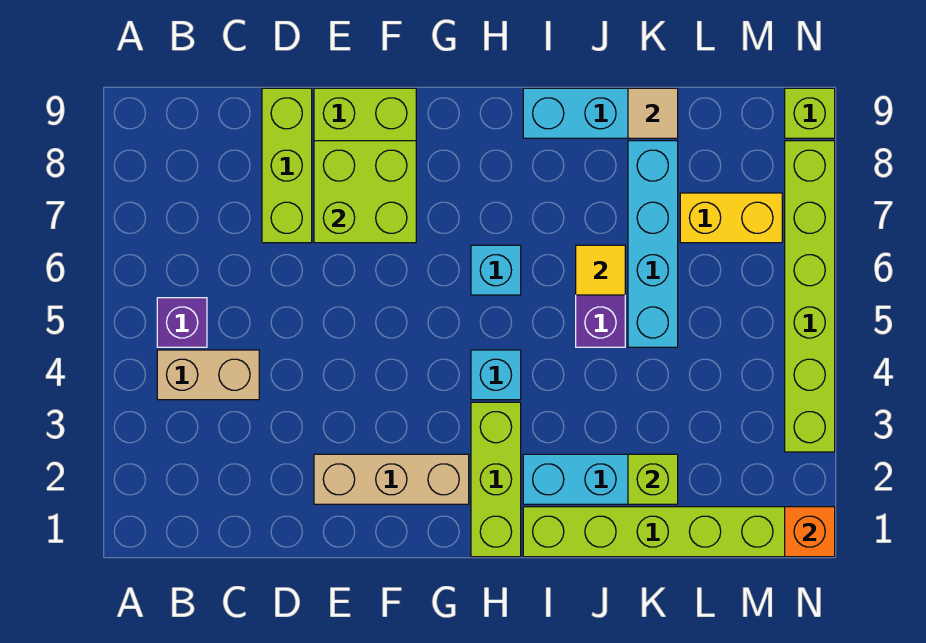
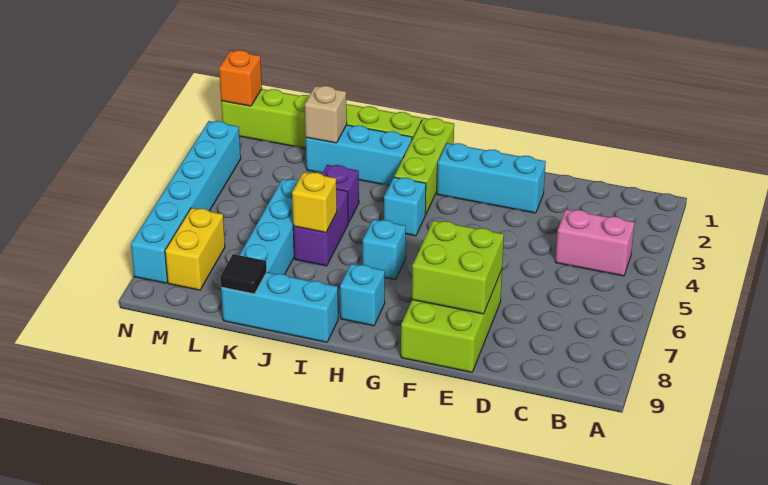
tan brick B4:C4 level 1 -> pink brick B4:C4 level 1
purple brick B5 level 1 -> purple brick J4 level 1
lime brick D7:D9 level 1 -> none
tan brick E2:G2 level 1 -> cyan brick E2:G2 level 1
none -> cyan brick H8 level 1
yellow tile J6 level 2 -> yellow brick J6 level 2
lime brick K2 level 2 -> tan brick K2 level 2
tan tile K9 level 2 -> black tile K9 level 2
yellow brick L7:M7 level 1 -> yellow brick M7:M8 level 1
lime brick N3:N8 level 1 -> cyan brick N3:N8 level 1
lime brick N9 level 1 -> none

